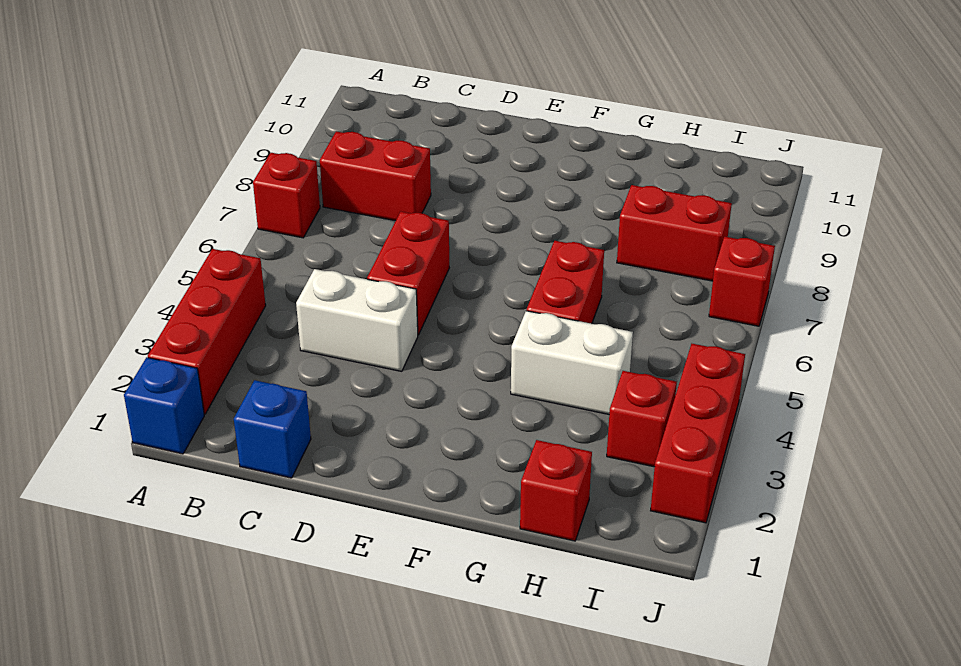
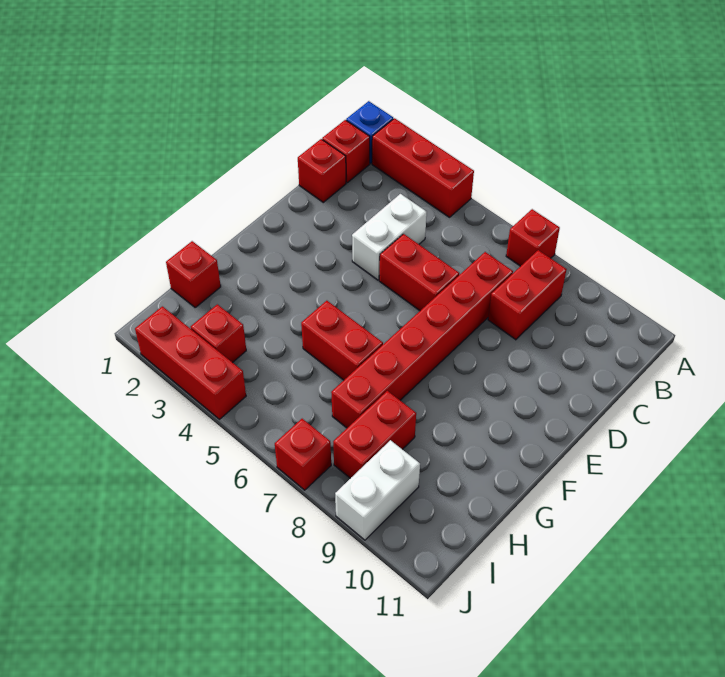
none -> red brick B1 level 1
blue brick C1 level 1 -> red brick C1 level 1
none -> red brick C7:H7 level 1
white brick G4:H4 level 1 -> white brick I9:J9 level 1

